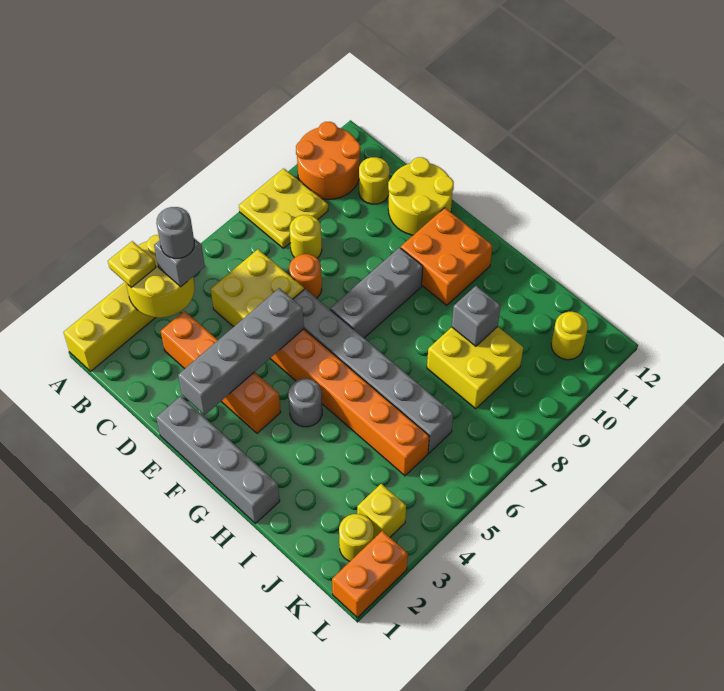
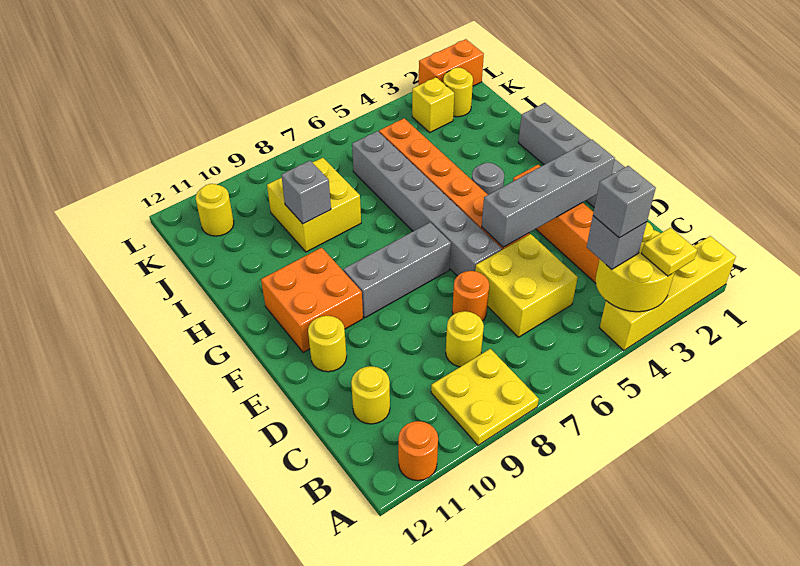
orange round brick A10:B11 level 1 -> orange round brick A11 level 1
grey round brick B4 level 4 -> grey brick B4 level 4
yellow round brick D11:E12 level 1 -> yellow round brick E11 level 1

